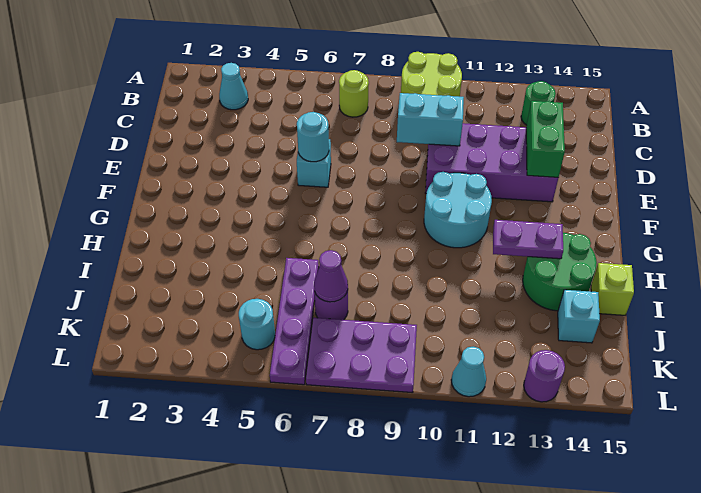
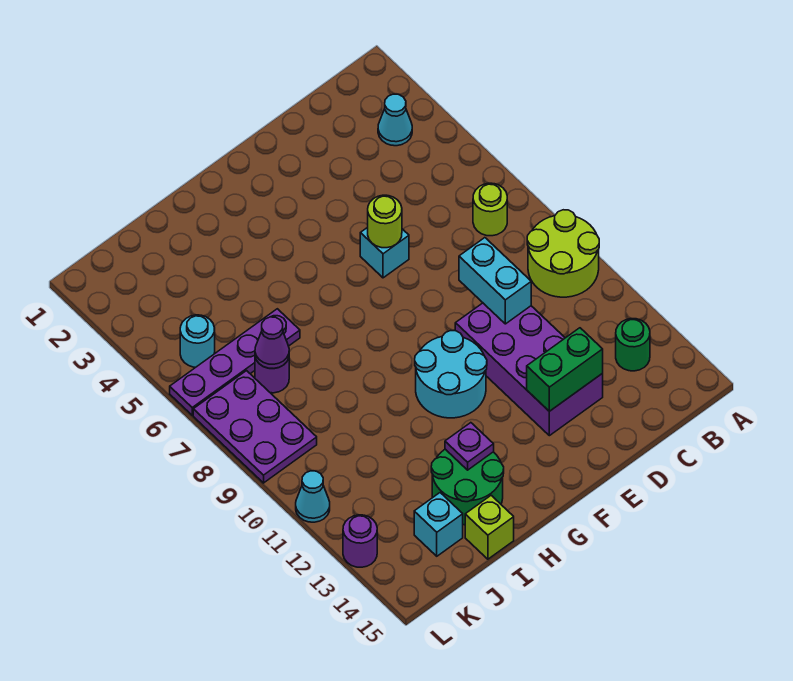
cyan round brick E6 level 2 -> lime round brick E6 level 2
purple plate H12:H13 level 2 -> purple plate H13 level 2

